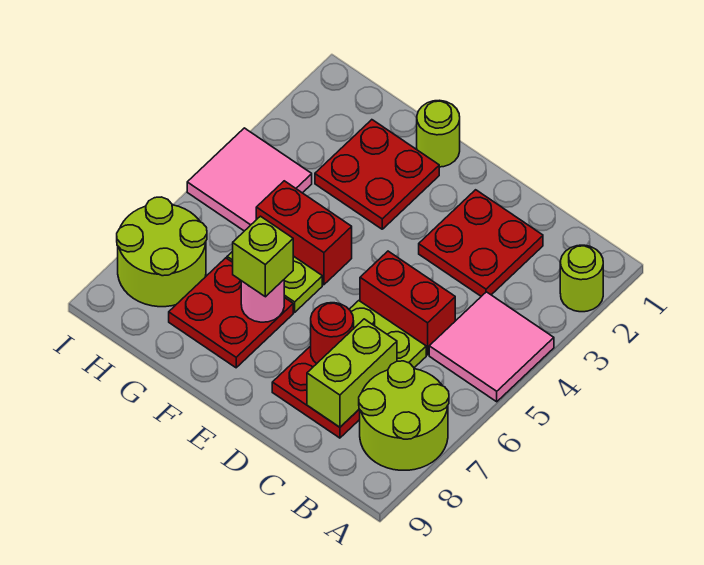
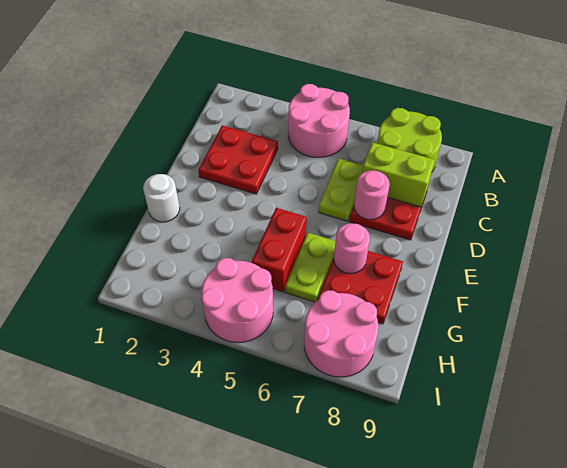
lime round brick A2 level 1 -> none
pink tile A4:B5 level 1 -> pink round brick A4:B5 level 1
red brick C5:D5 level 1 -> none
red round brick D7 level 2 -> pink round brick D7 level 2
lime round brick F1 level 1 -> white round brick F1 level 1
red plate F2:G3 level 1 -> none
lime brick F7 level 3 -> none
pink tile H4:I5 level 1 -> pink round brick H4:I5 level 1
lime round brick H7:I8 level 1 -> pink round brick H7:I8 level 1

